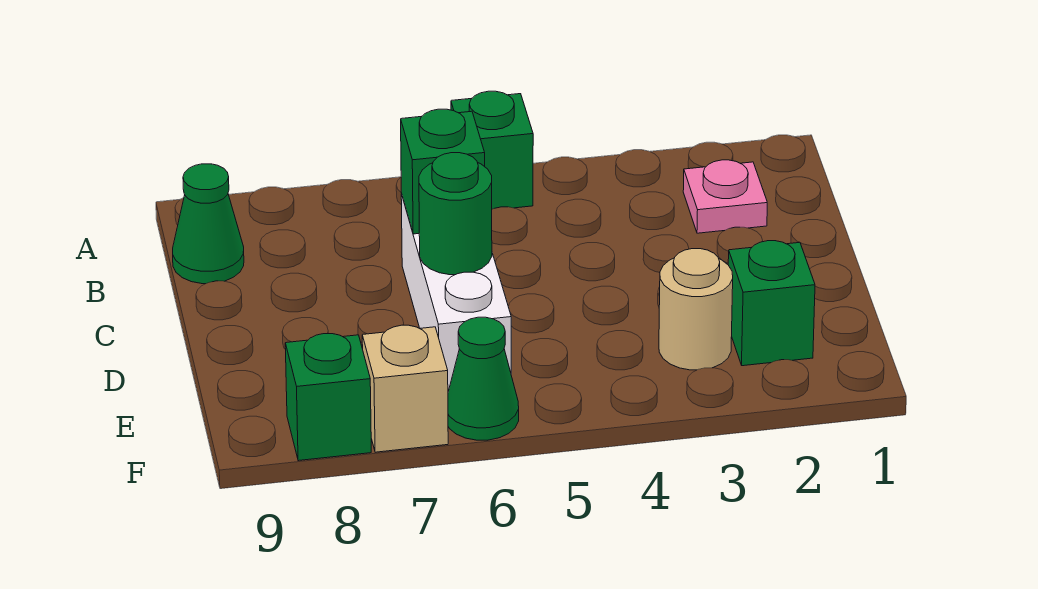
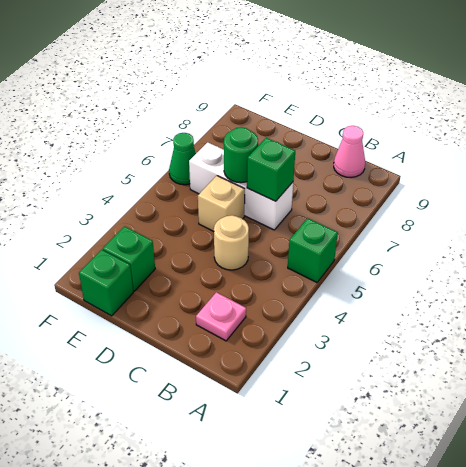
green cone B9 level 1 -> pink cone B9 level 1
tan round brick E3 level 1 -> tan round brick C4 level 1
tan brick F7 level 1 -> tan brick D5 level 1
green brick F8 level 1 -> green brick E1 level 1

